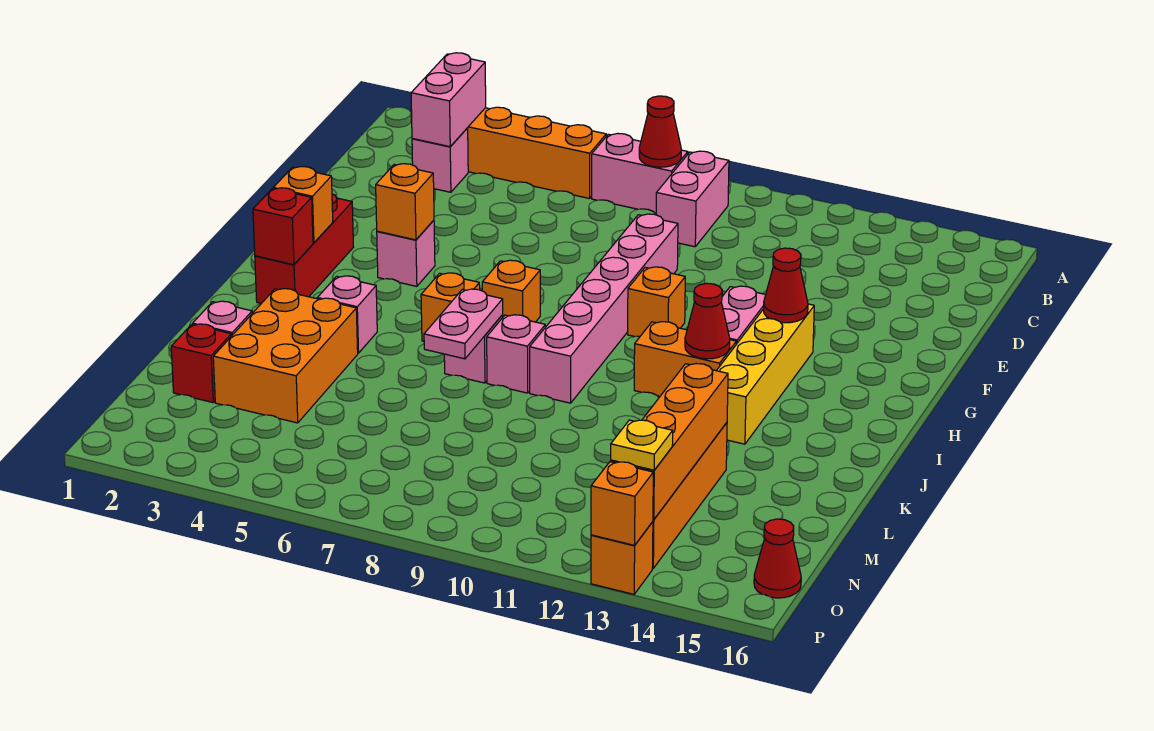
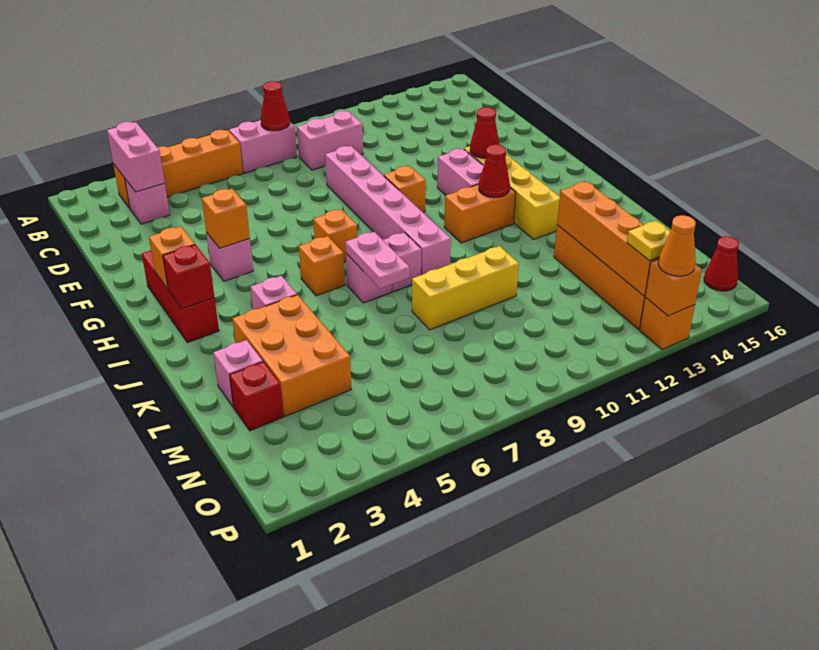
pink brick B9:C9 level 1 -> pink brick C9:C10 level 1
none -> yellow brick L8:L10 level 1
none -> orange cone P13 level 3

